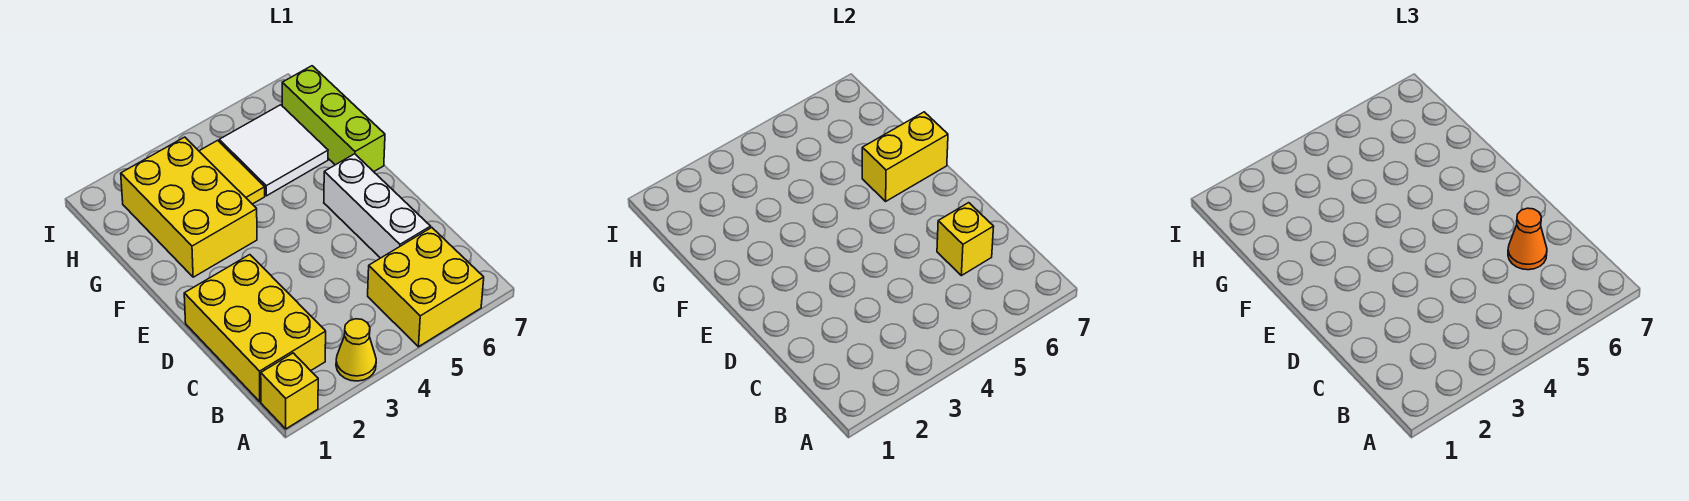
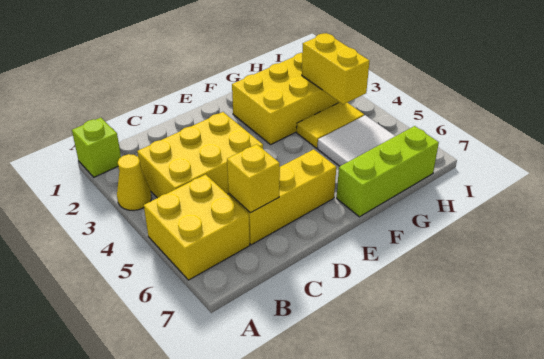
yellow brick A1 level 1 -> lime brick A1 level 1
yellow brick B1:D2 level 1 -> yellow brick B3:D4 level 1
white brick C6:E6 level 1 -> yellow brick C6:E6 level 1
orange cone C6 level 3 -> none
yellow brick F6:F7 level 2 -> yellow brick H3:H4 level 2

